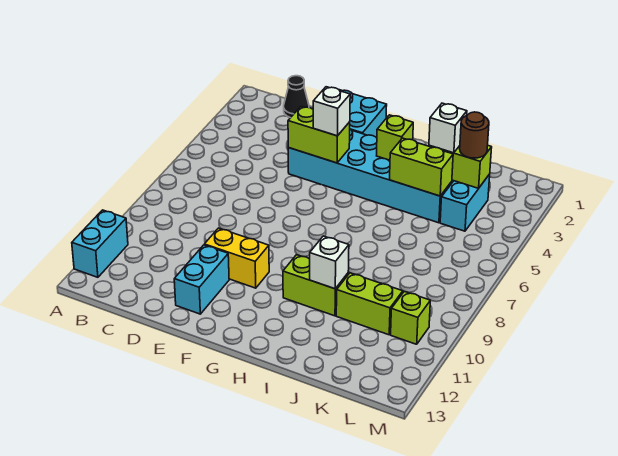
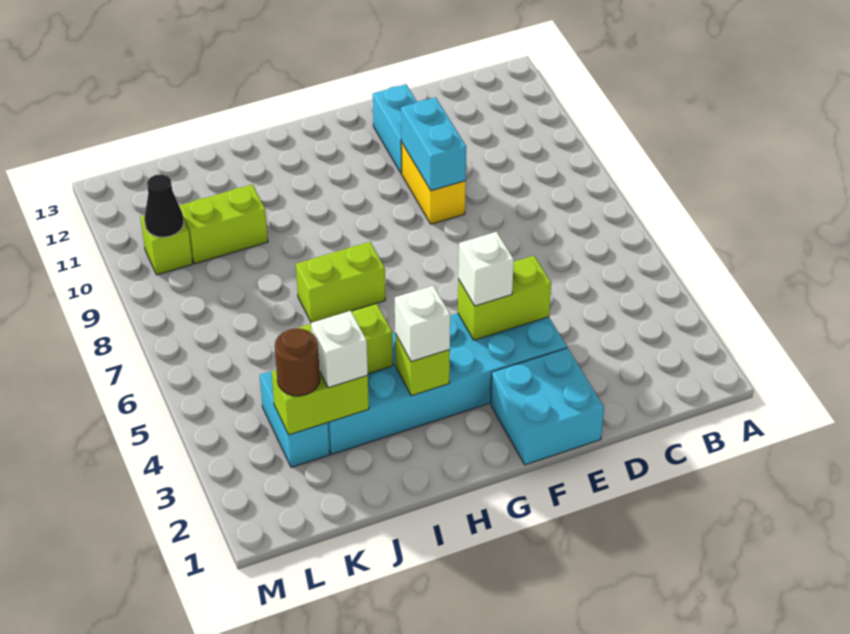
cyan brick A11:A12 level 1 -> cyan brick E9:E10 level 2
black cone C1 level 1 -> black cone L10 level 2
yellow brick E10:F10 level 1 -> yellow brick E9:E10 level 1
lime brick H10:I10 level 1 -> lime brick H7:I7 level 1
white brick I10 level 2 -> white brick H3 level 3

